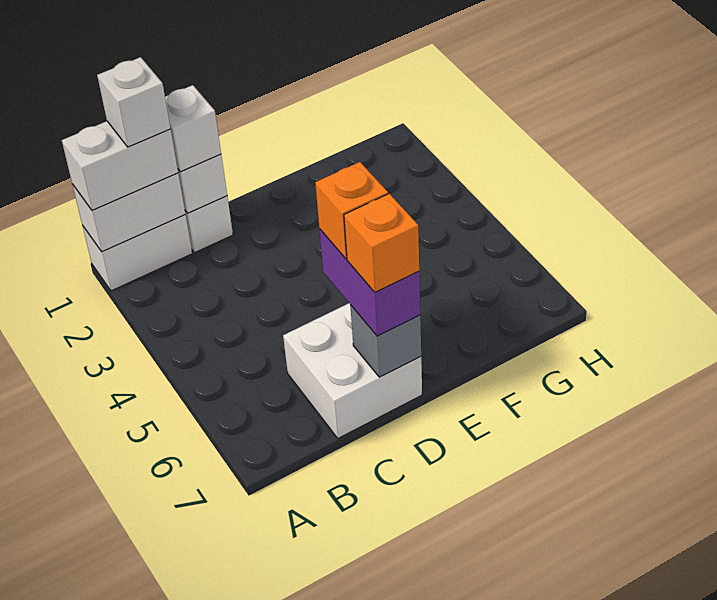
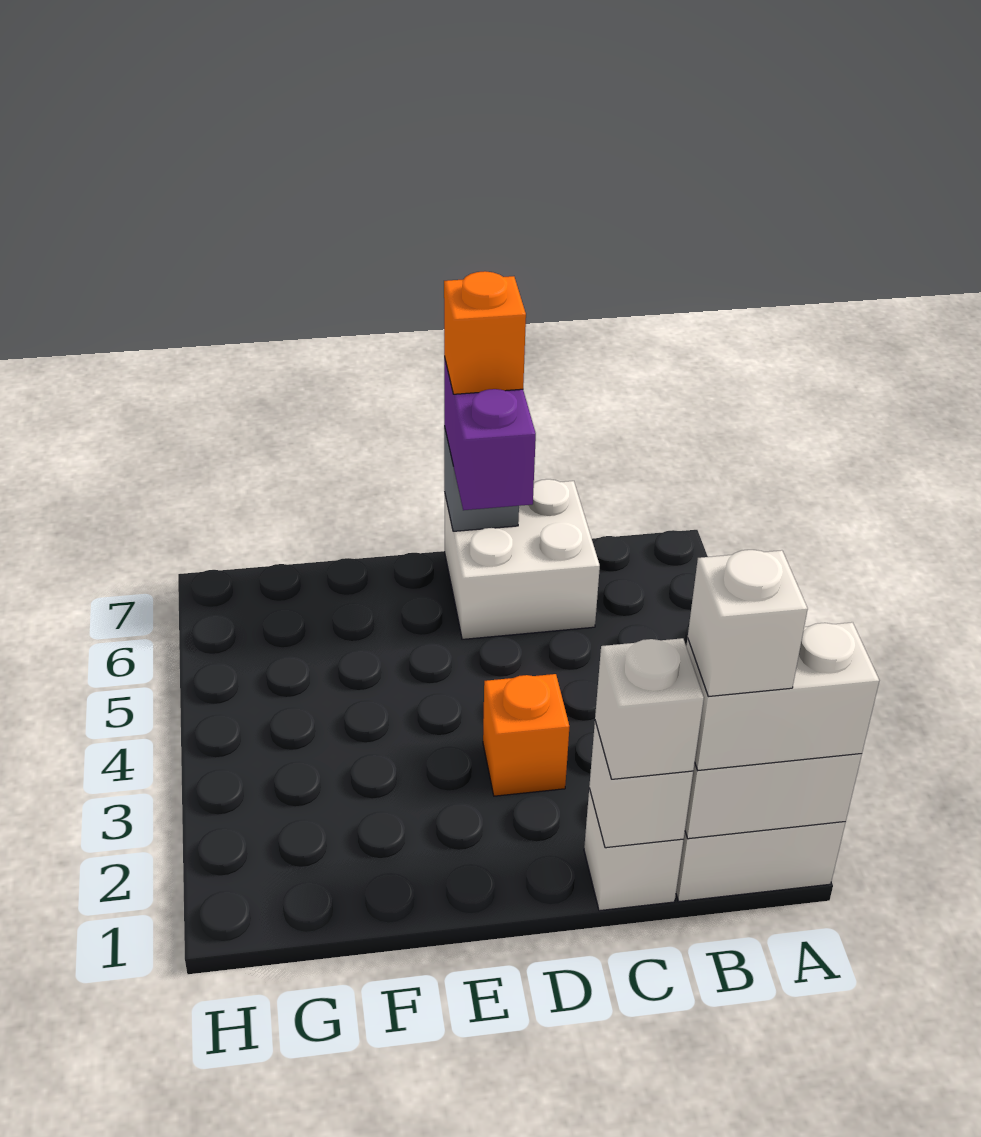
orange brick D6 level 4 -> orange brick D3 level 1

